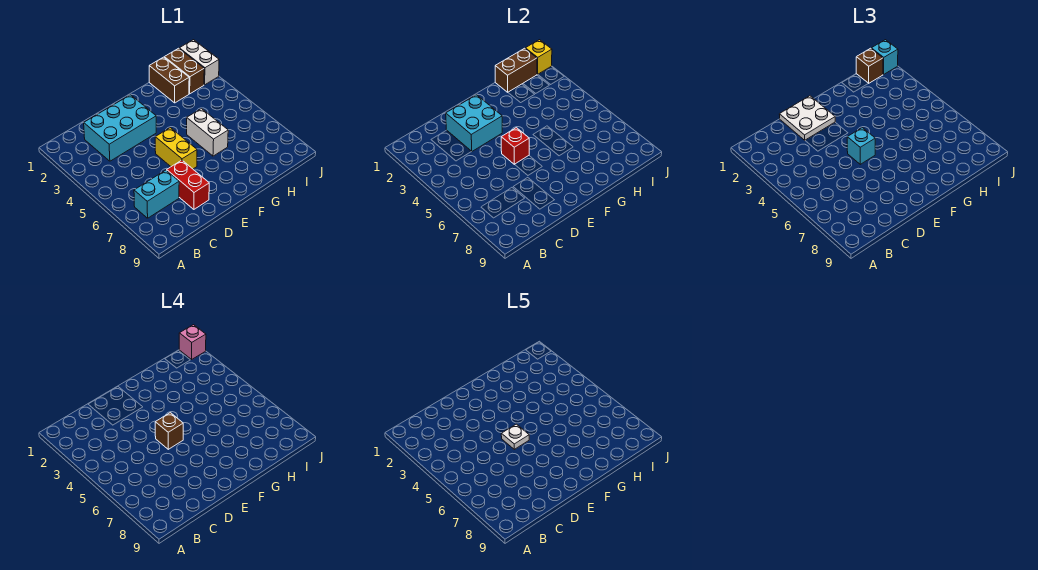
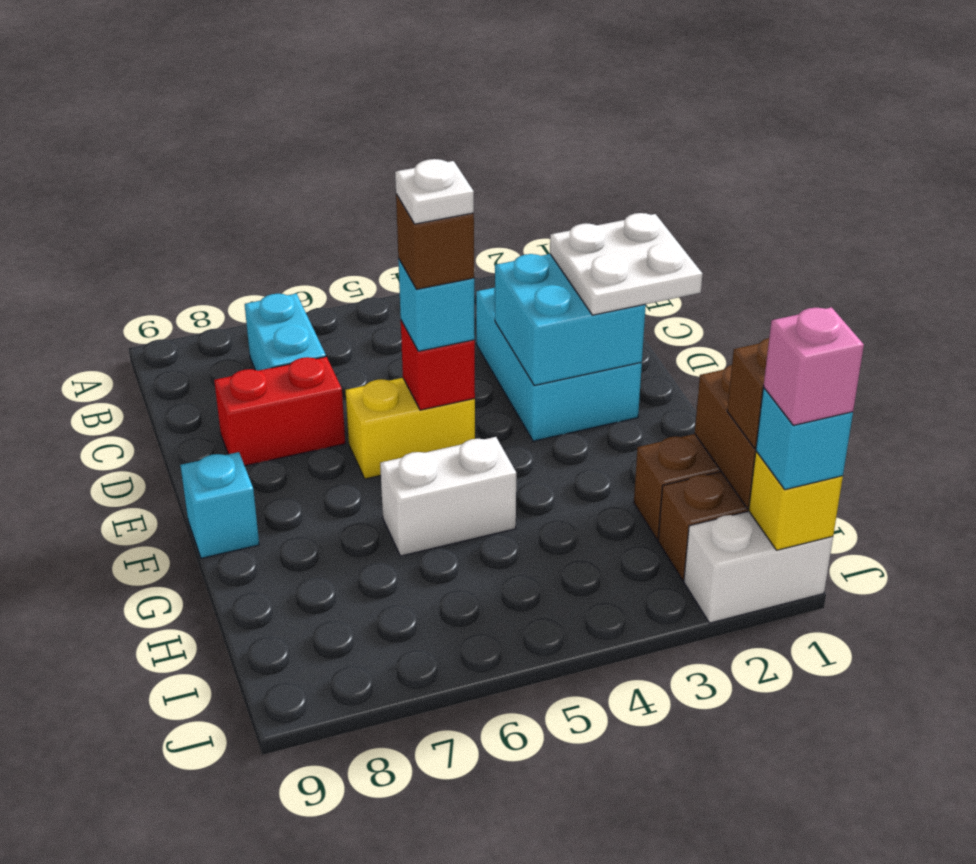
none -> cyan brick F9 level 1

